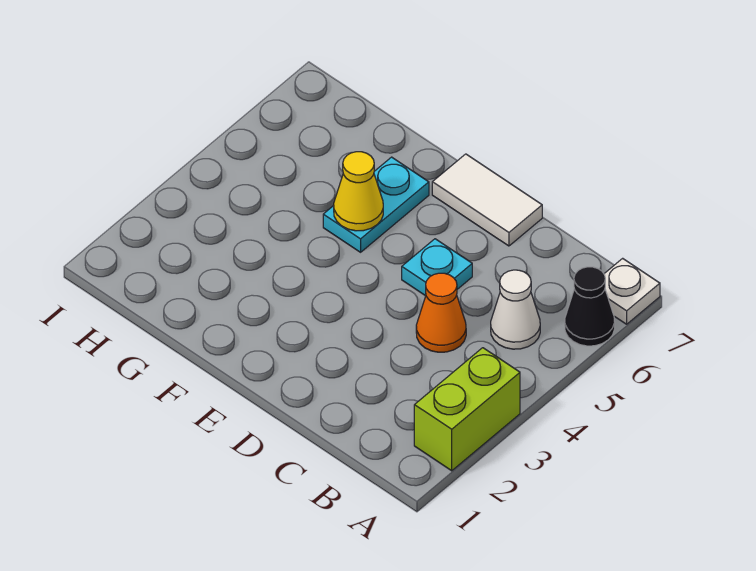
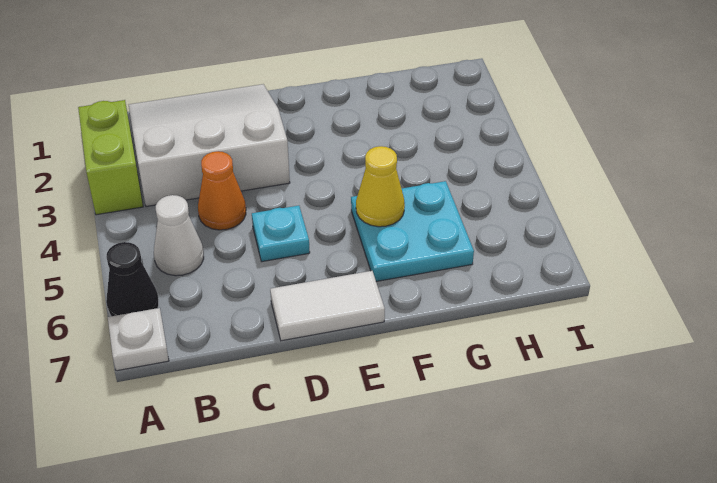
none -> white slope B1:D3 level 1 top 3
cyan plate F5:F6 level 1 -> cyan plate F5:G6 level 1

